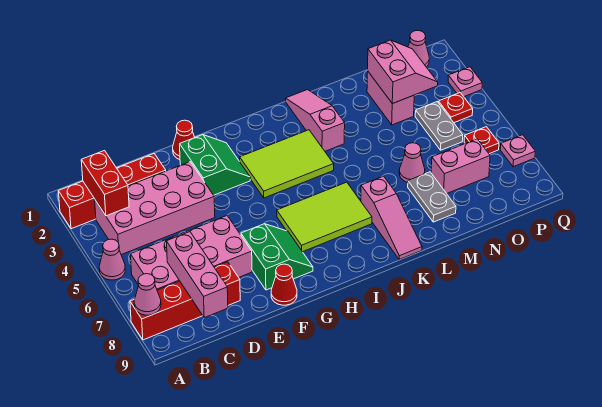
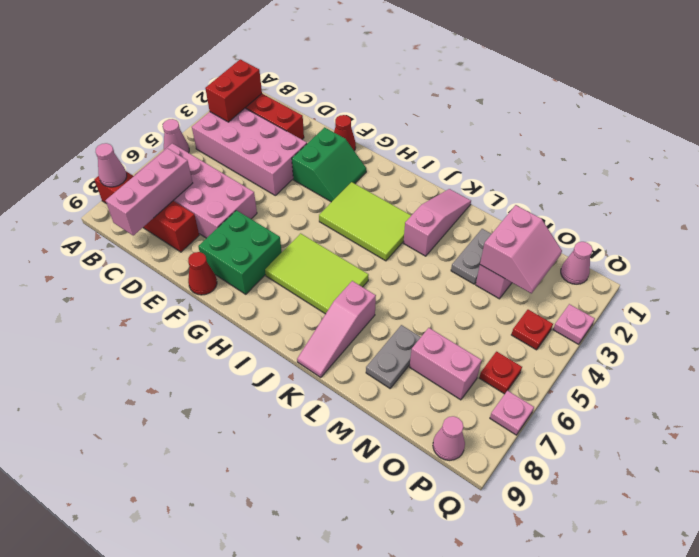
green slope F7:G8 level 1 top F -> green brick F7:G8 level 1
pink cone M6 level 1 -> pink cone P9 level 1
grey plate O4:O5 level 1 -> grey plate M2:M3 level 1

